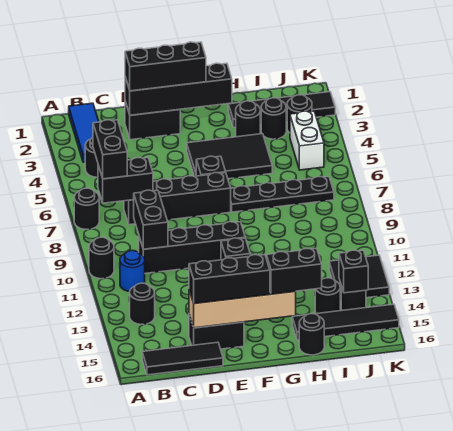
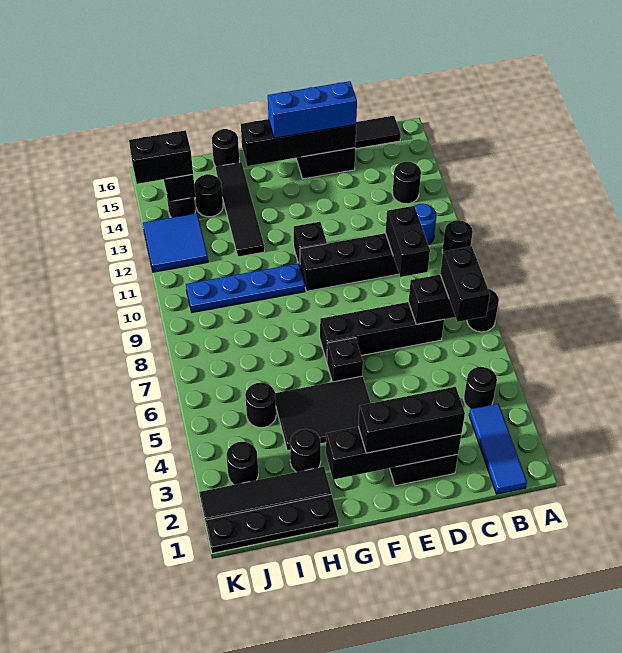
tan brick D15:G15 level 2 -> black brick D15:G15 level 2
black brick D15:F15 level 3 -> blue brick D15:F15 level 3
black plate G7:J7 level 1 -> black plate H1:K1 level 1
none -> blue plate G10:J10 level 1
black brick G15:H15 level 3 -> black brick J14:K14 level 3
black tile H15:K15 level 1 -> black tile H12:H15 level 1
black round brick I3 level 1 -> black round brick I5 level 1
white brick J4:J5 level 1 -> none
black tile J12:K13 level 1 -> blue tile J12:K13 level 1

